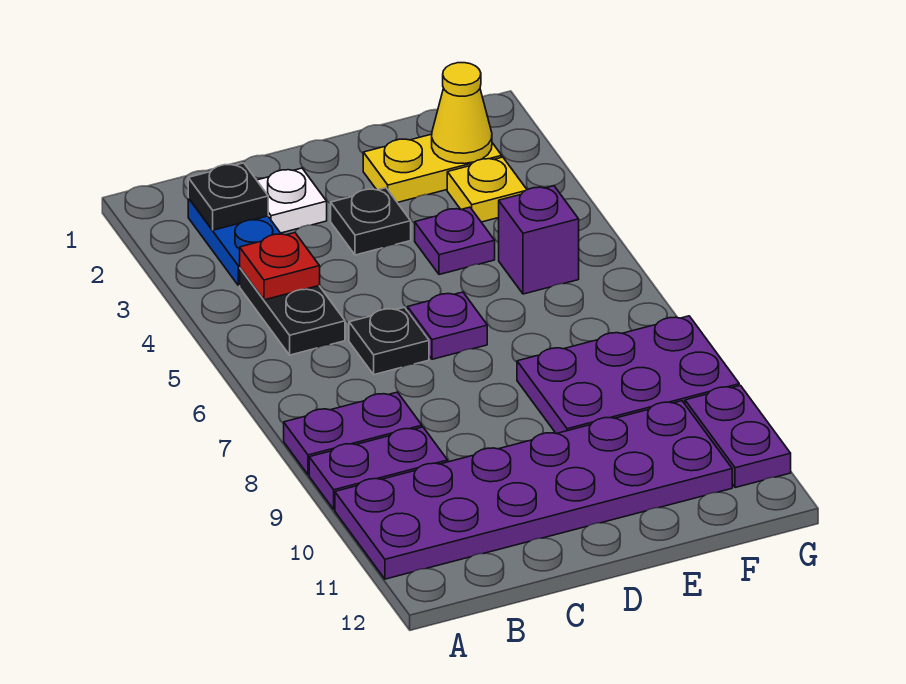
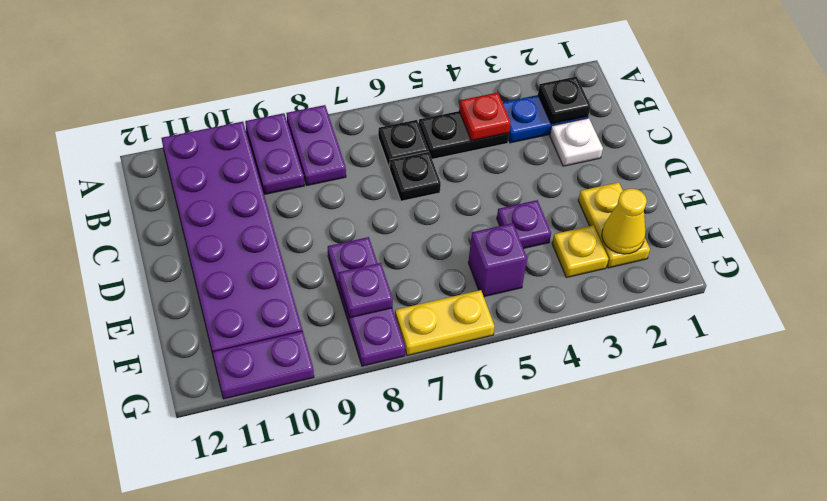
black plate D3 level 1 -> black plate B6 level 1
purple plate D6 level 1 -> purple plate F8 level 2
purple plate E8:G9 level 1 -> purple plate E8:G8 level 1
none -> yellow plate G6:G7 level 1

